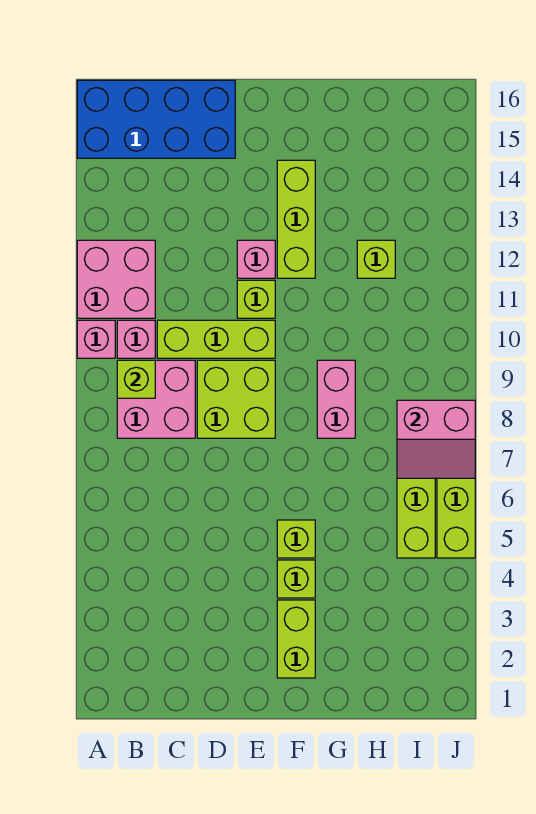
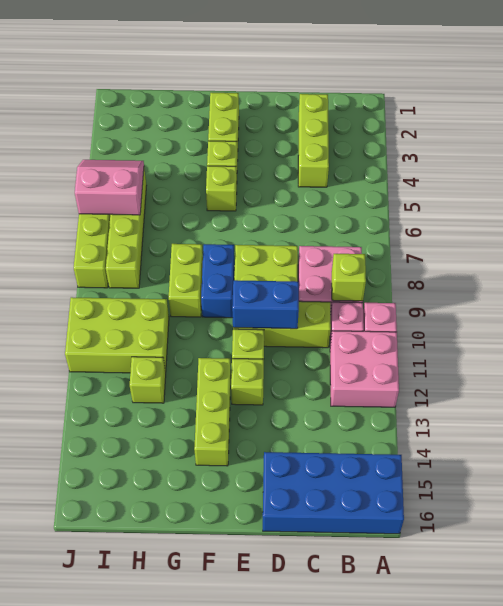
none -> lime brick C2:C4 level 1
none -> blue brick D10:E10 level 2
pink brick E12 level 1 -> lime brick E12 level 1
none -> blue brick F8:F9 level 1
pink brick G8:G9 level 1 -> lime brick G8:G9 level 1
none -> lime brick H10:J11 level 1
pink slope I7:J8 level 2 top 8 -> pink slope I5:J6 level 2 top 6

